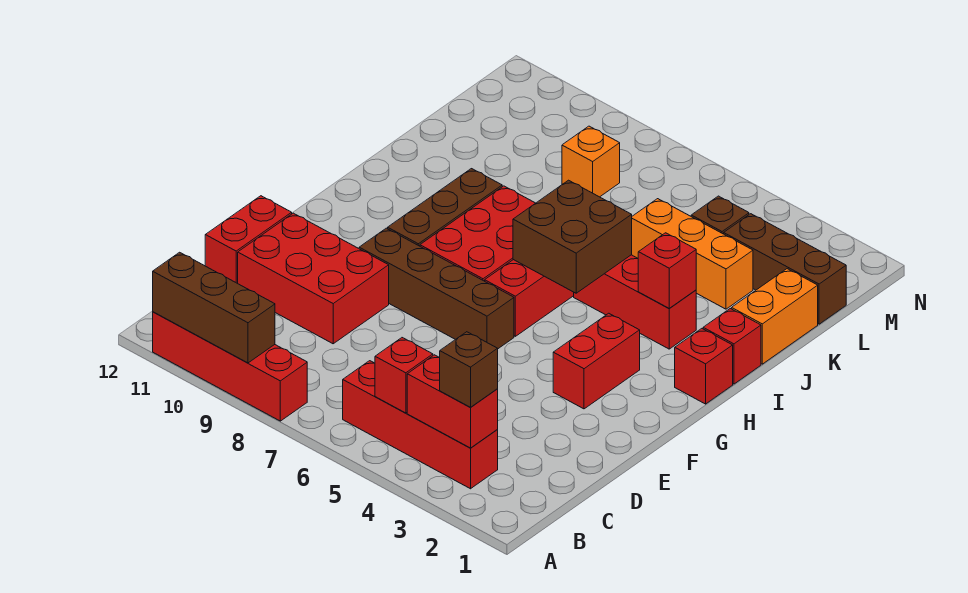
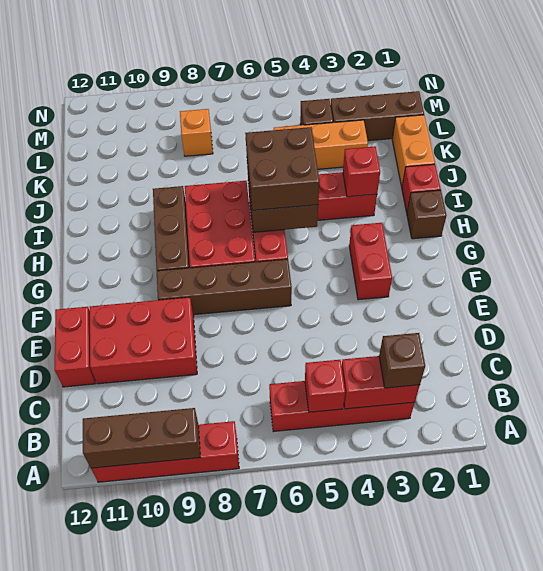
red brick H1 level 1 -> brown brick H1 level 1
none -> brown brick H5:I6 level 3

